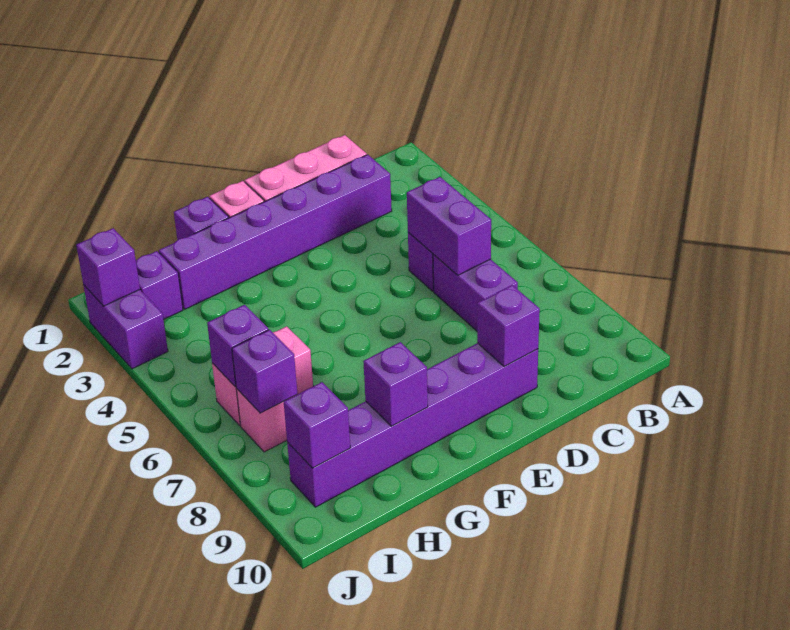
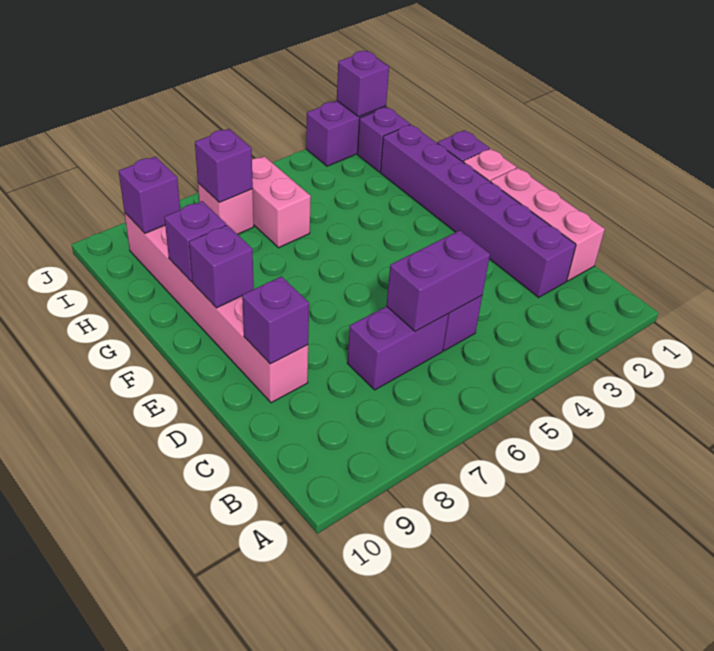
purple brick D9:I9 level 1 -> pink brick D9:I9 level 1
purple brick I6 level 2 -> purple brick F9 level 2

